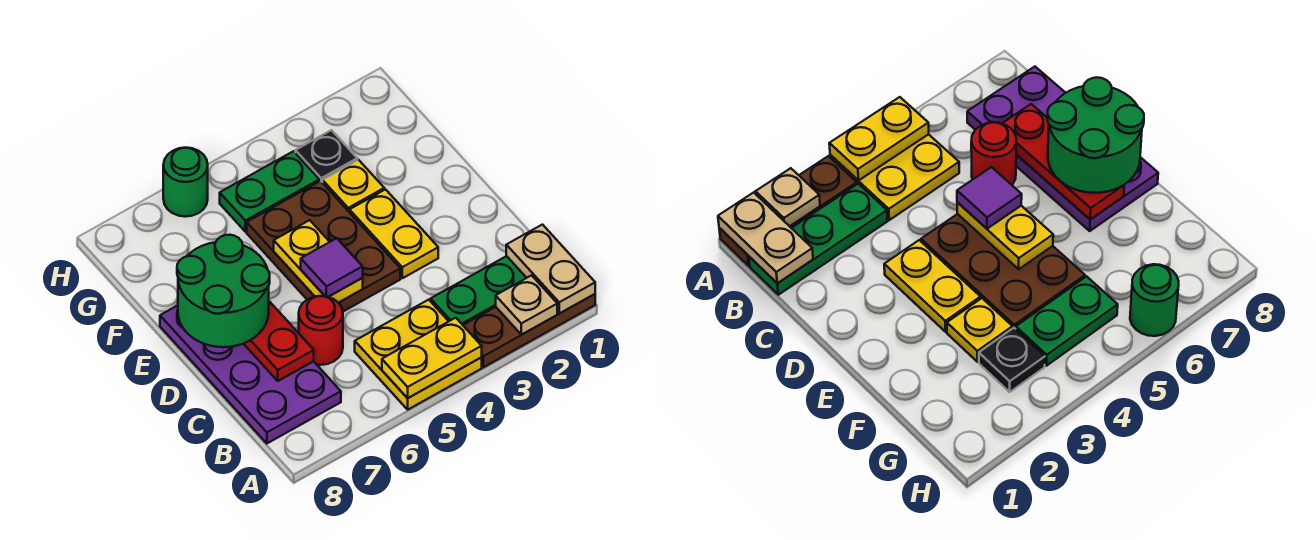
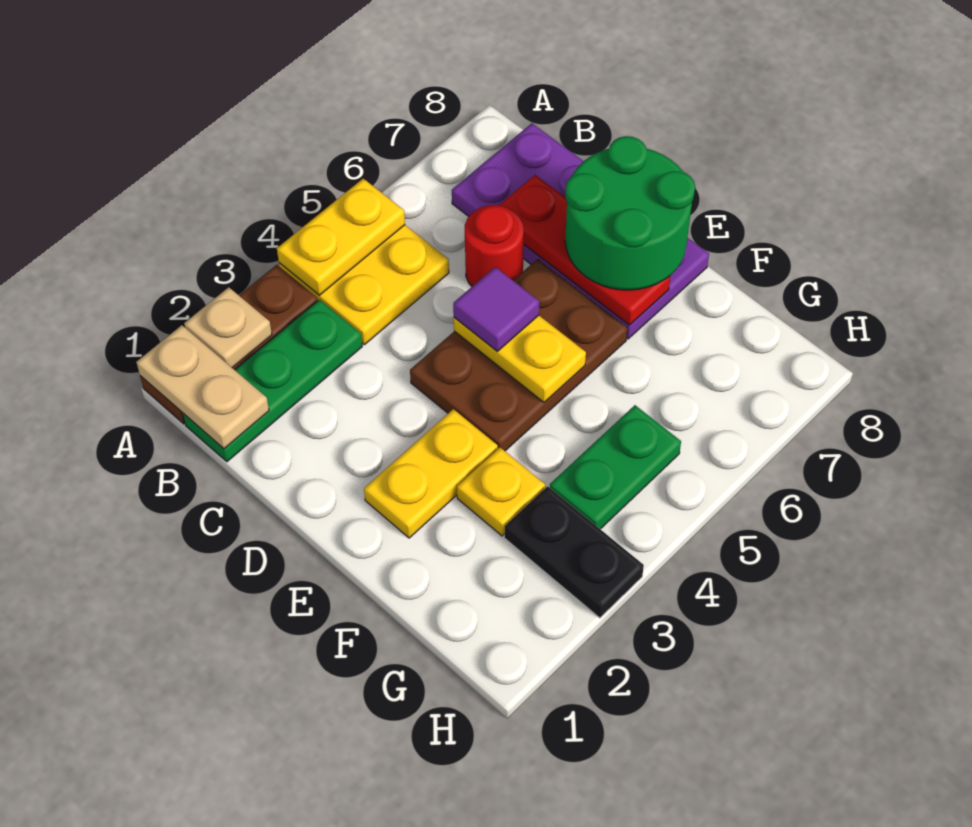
yellow plate D3:E3 level 1 -> yellow plate E2:E3 level 1
brown plate D4:F5 level 1 -> brown plate D4:E6 level 1
black plate G3 level 1 -> black plate G3:H3 level 1
green round brick H6 level 1 -> none

